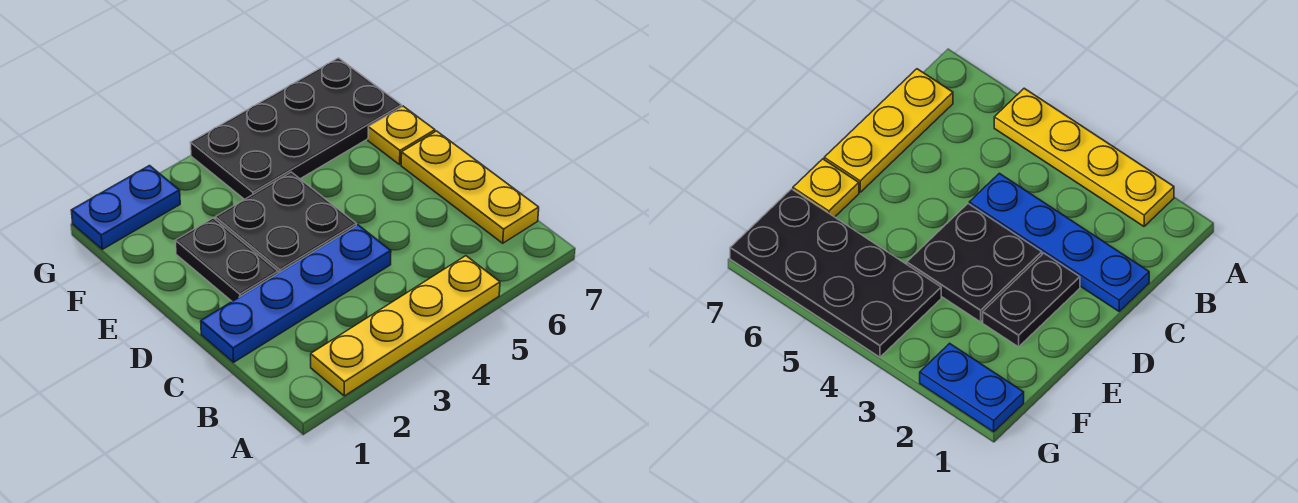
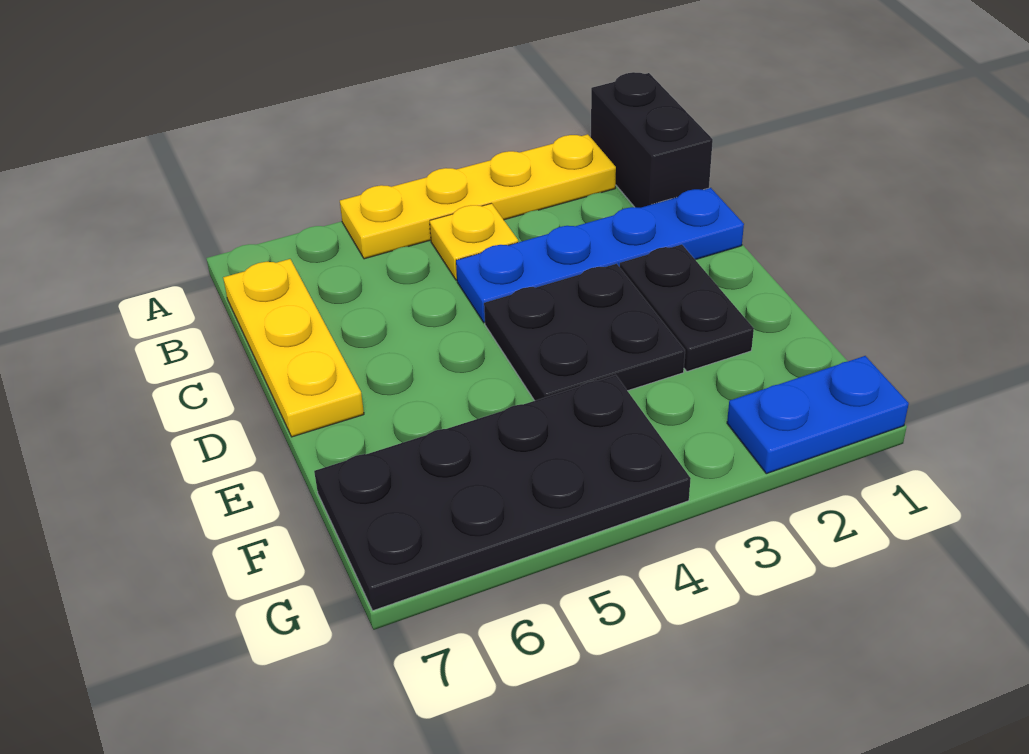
none -> black brick A1:B1 level 1
yellow plate E7 level 1 -> yellow plate B4 level 1

